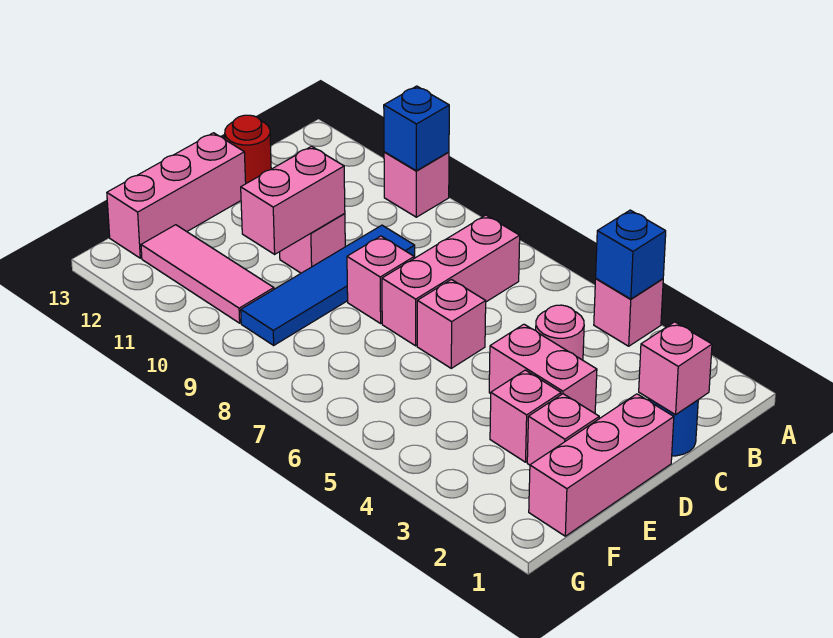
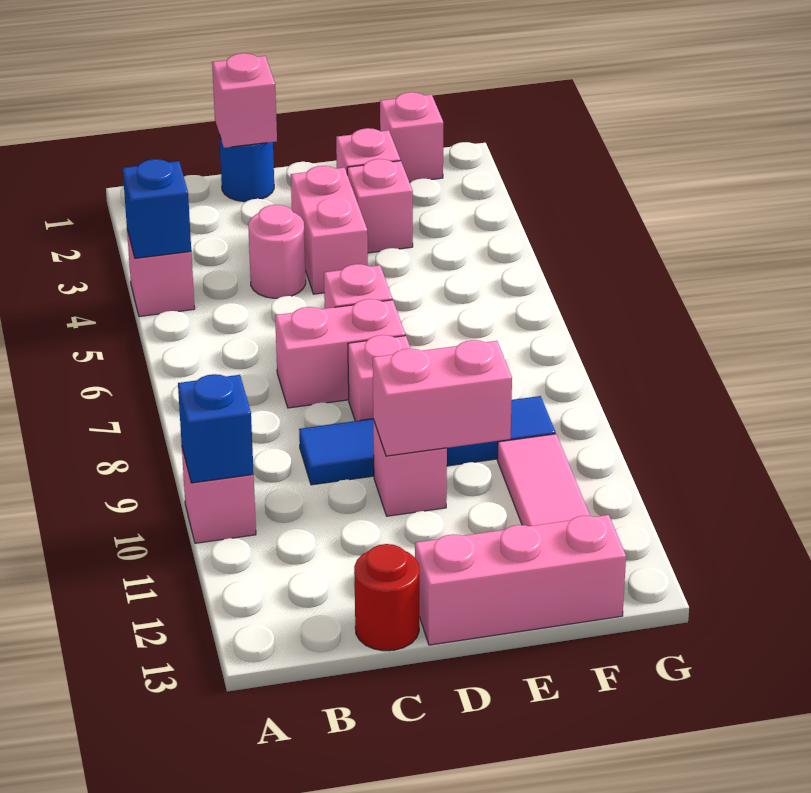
pink brick B7:D7 level 1 -> pink brick C7:D7 level 1
pink brick D1:F1 level 1 -> pink brick F1 level 1

